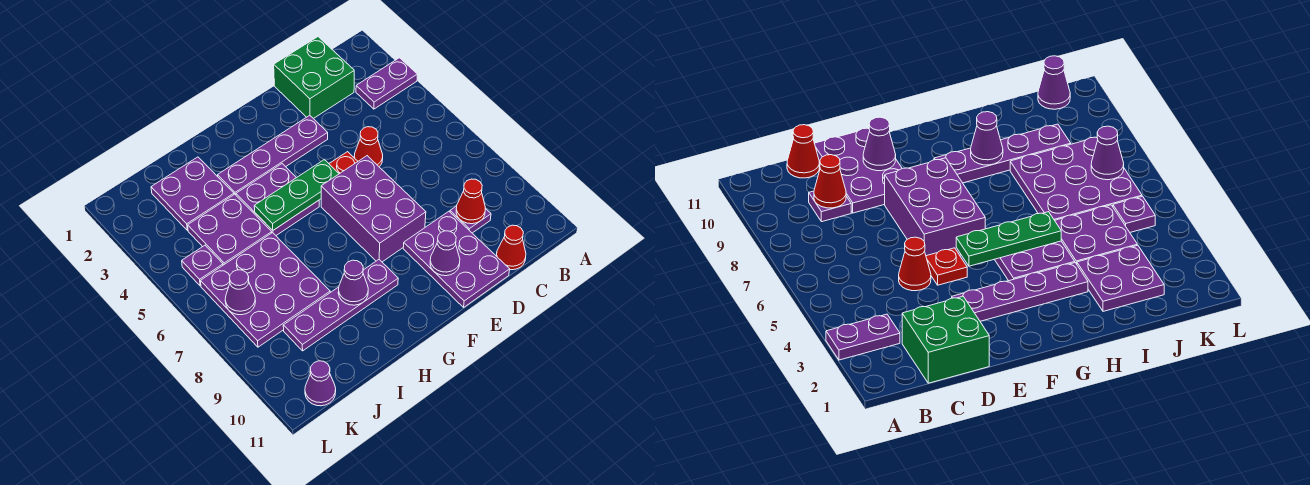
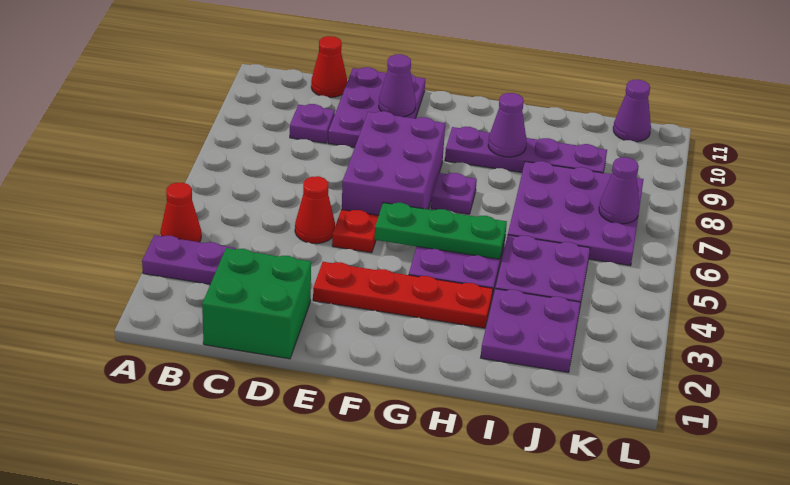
red cone C9 level 2 -> red cone A4 level 1
purple plate E3:H3 level 1 -> red plate E3:H3 level 1
purple plate K5 level 1 -> purple plate G7 level 1

